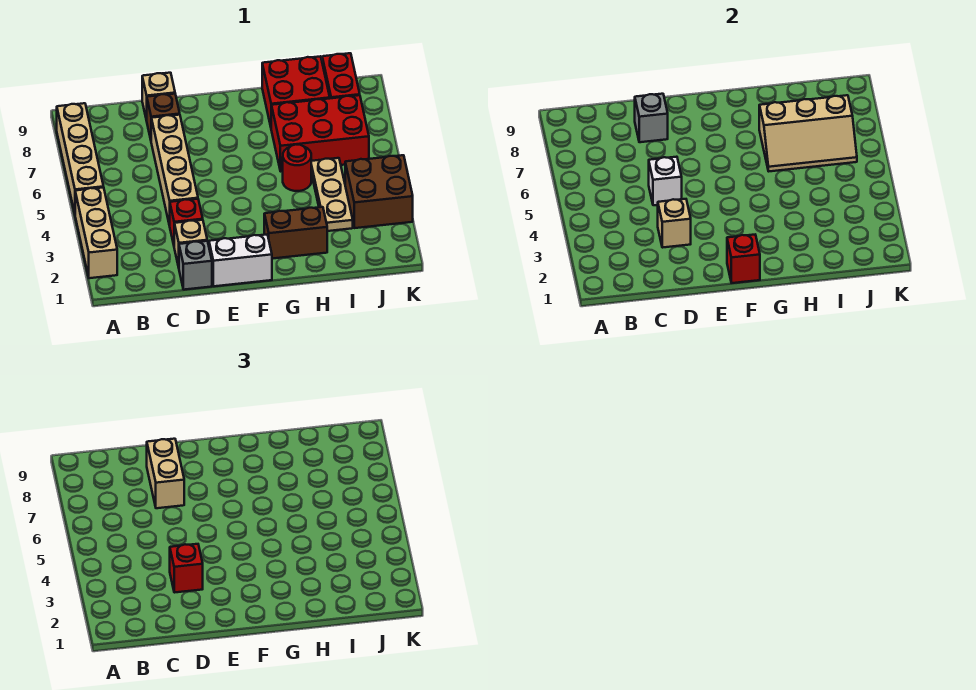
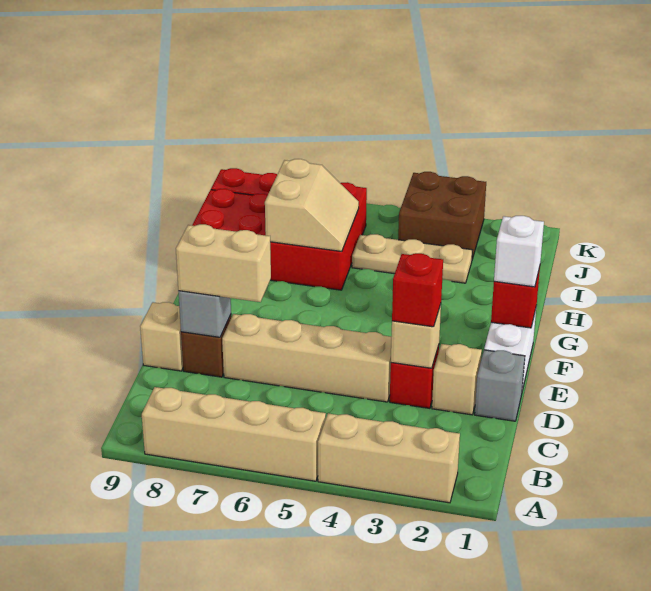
white brick D5 level 2 -> white brick F1 level 3
brown brick G2:H2 level 1 -> none
red round brick H5 level 1 -> none
tan slope H6:J7 level 2 top 7 -> tan slope H6:I7 level 2 top 7

